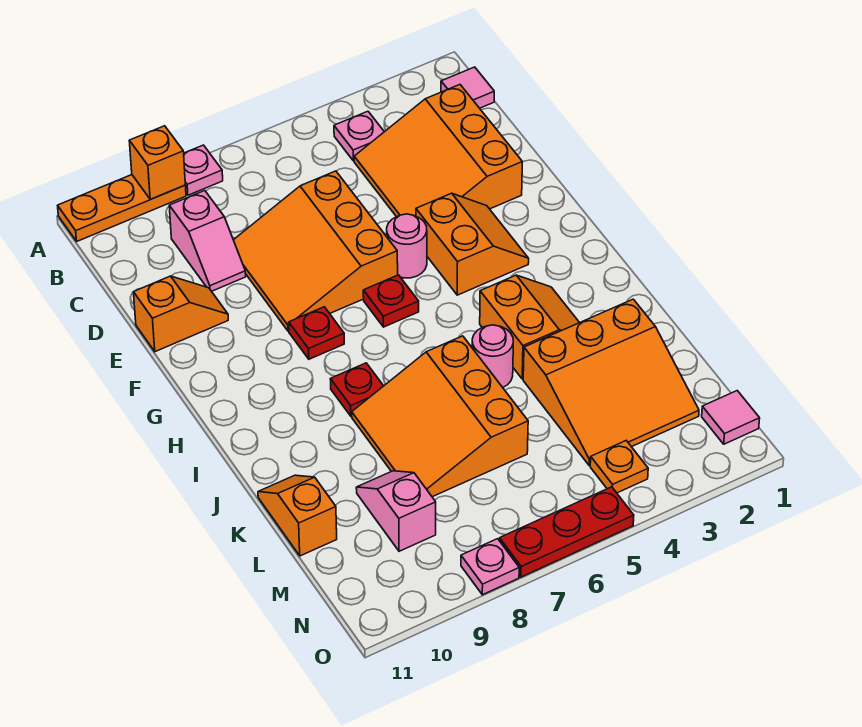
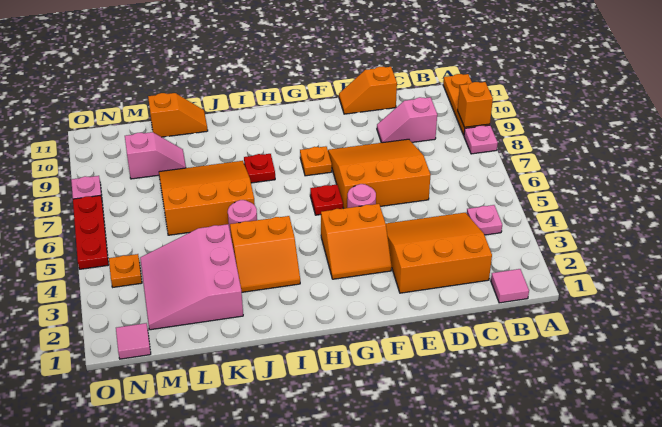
orange slope E10:E11 level 1 top 11 -> orange slope D11:E11 level 1 top D
red plate G8 level 1 -> orange plate G8 level 1
orange slope K2:M4 level 1 top K -> pink slope K2:M4 level 1 top K

